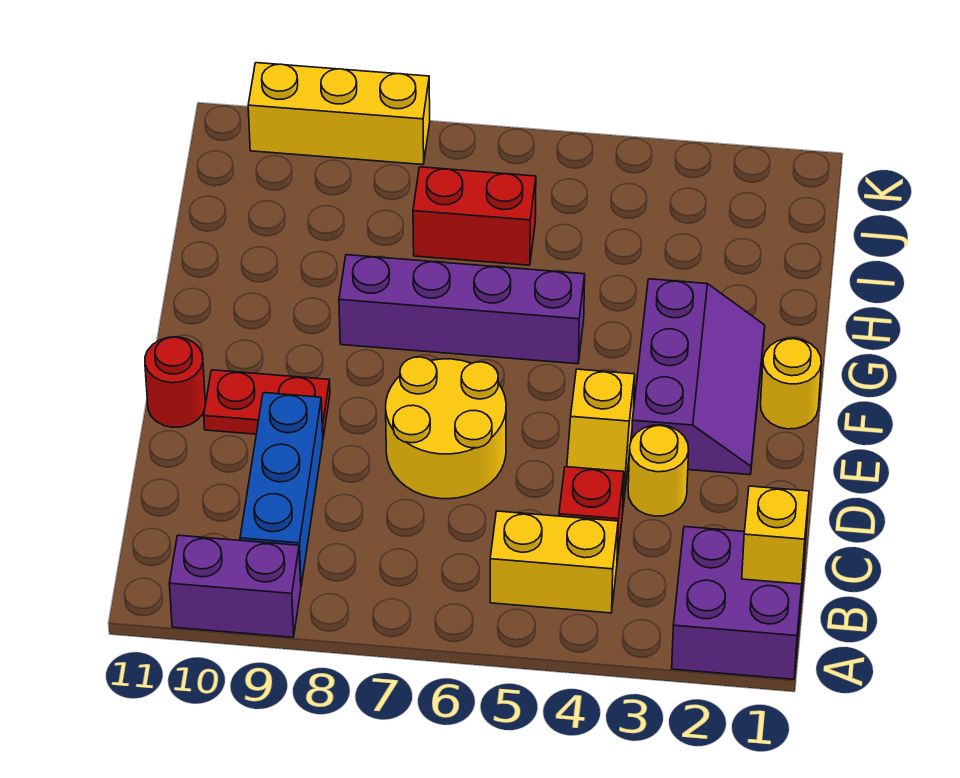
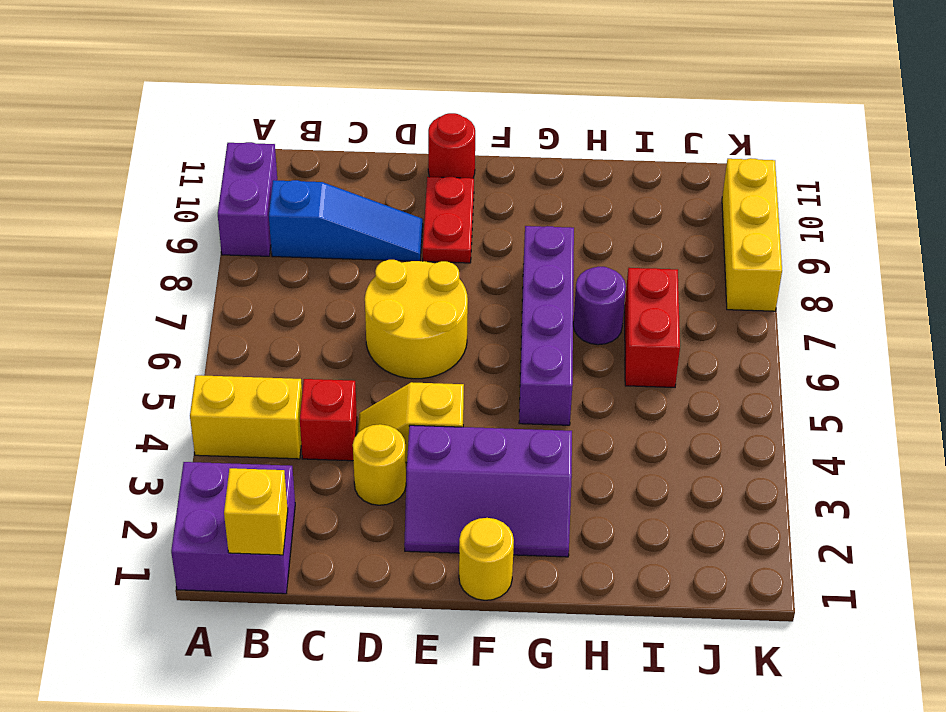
yellow brick B4:B5 level 1 -> yellow brick A4:B4 level 1
blue brick B9:D9 level 1 -> blue slope B9:D9 level 1 top B
none -> purple round brick H7 level 1

